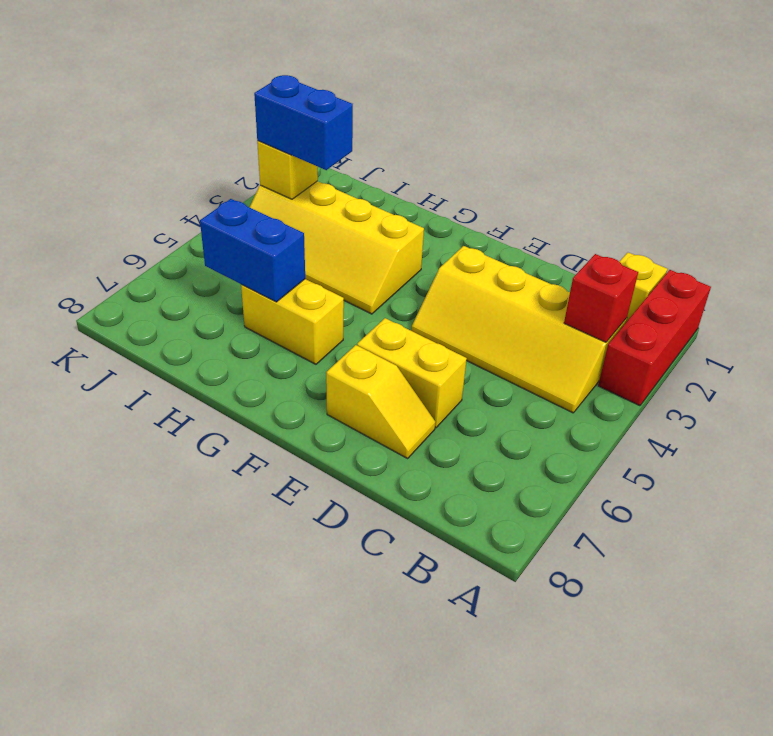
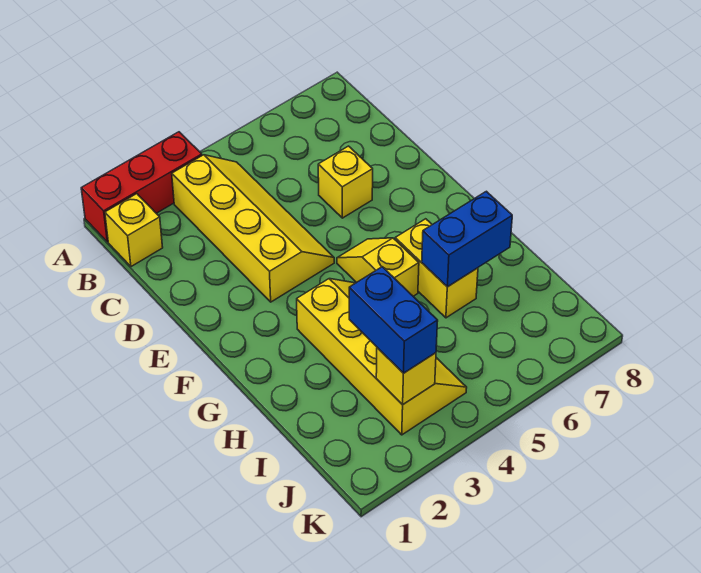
red brick B3 level 2 -> none
yellow brick D6:E6 level 1 -> yellow brick D6 level 1
yellow slope D7:E7 level 1 top E -> yellow slope F5:G5 level 1 top G
blue brick H6:I6 level 2 -> blue brick H6:H7 level 2

